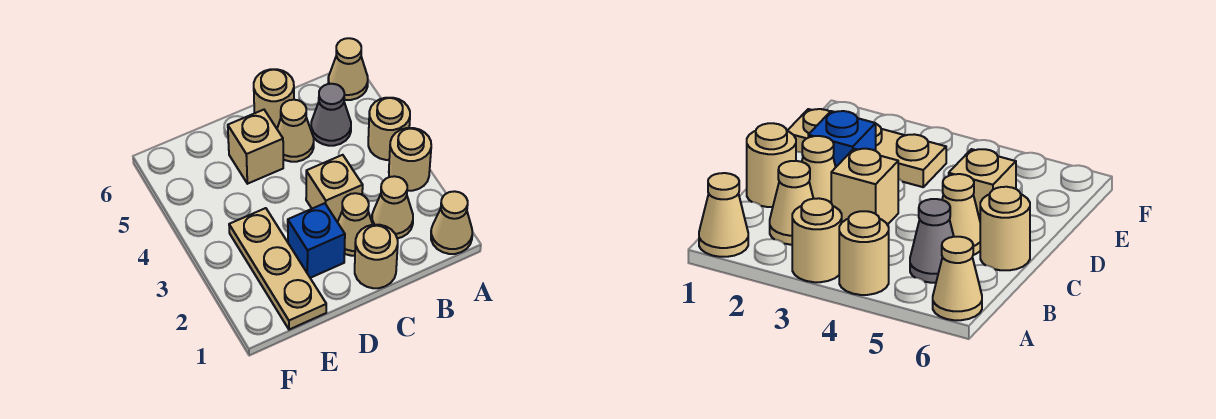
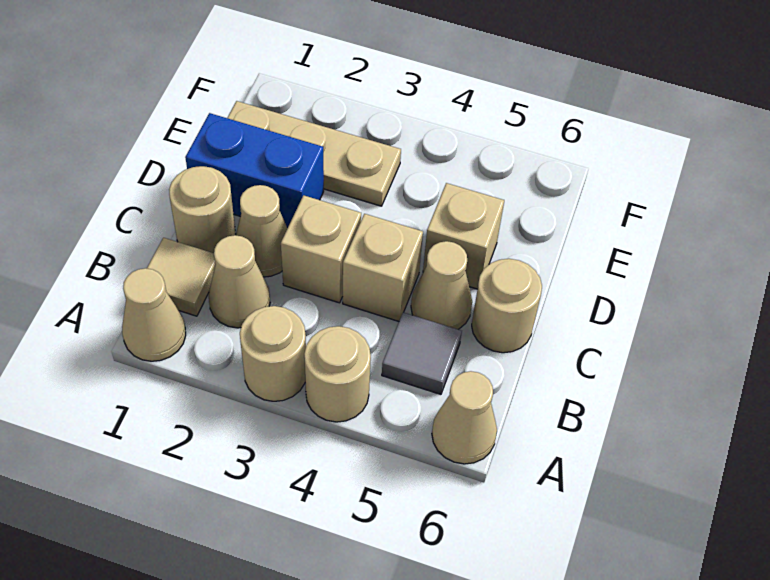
none -> tan tile B1 level 1
grey cone B5 level 1 -> grey tile B5 level 1
none -> tan brick C4 level 1
blue brick D2 level 1 -> blue brick D1:D2 level 1

